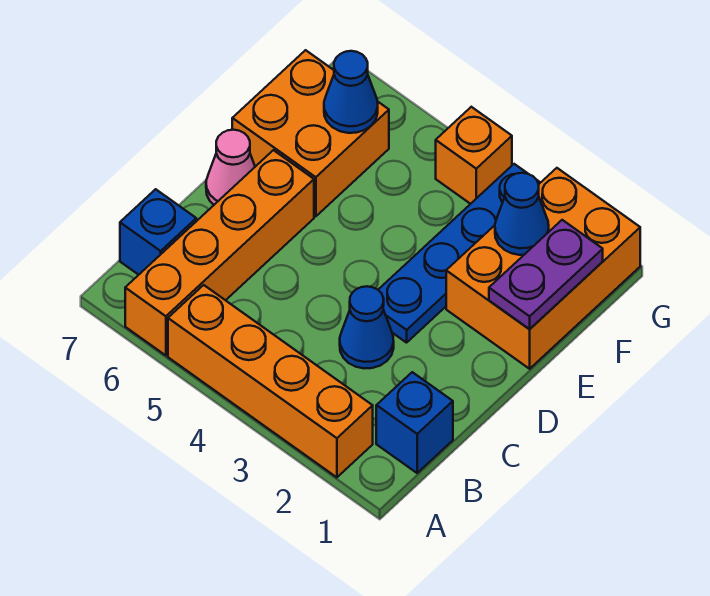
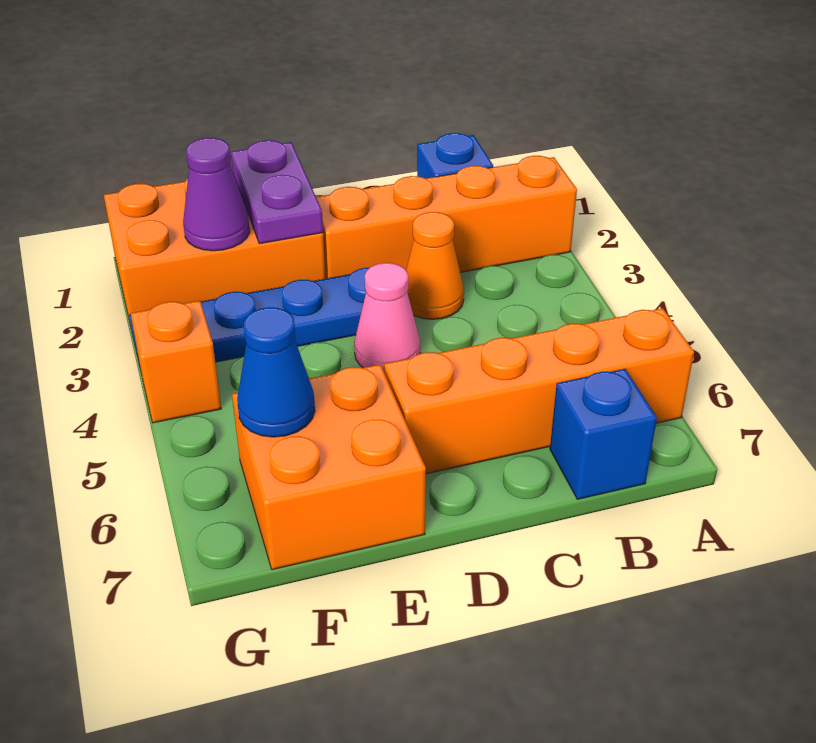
orange brick A2:A5 level 1 -> orange brick A2:D2 level 1
blue cone C3 level 1 -> orange cone C3 level 1
pink cone D7 level 1 -> pink cone D4 level 1
purple plate E1:F1 level 2 -> purple plate E1:E2 level 2
blue cone F2 level 2 -> purple cone F2 level 2

